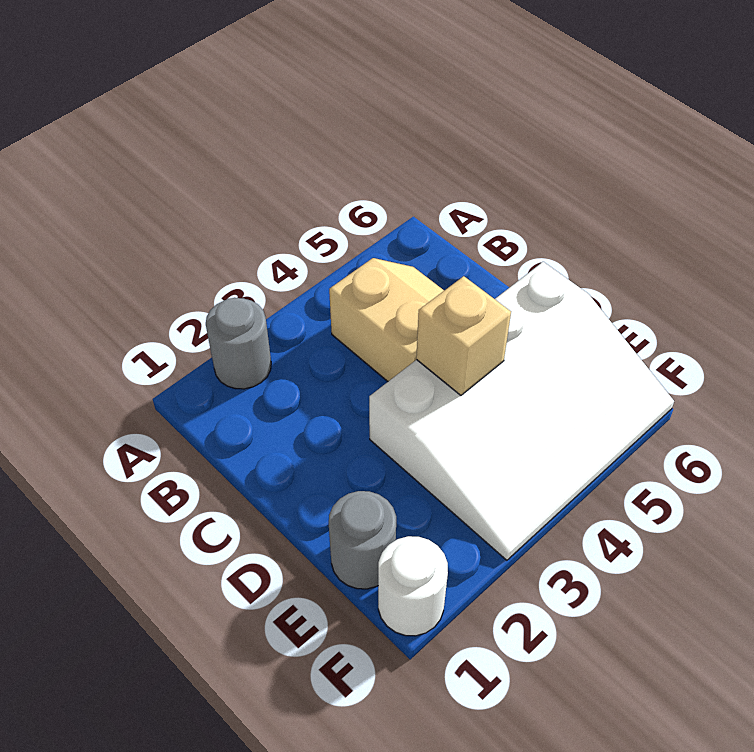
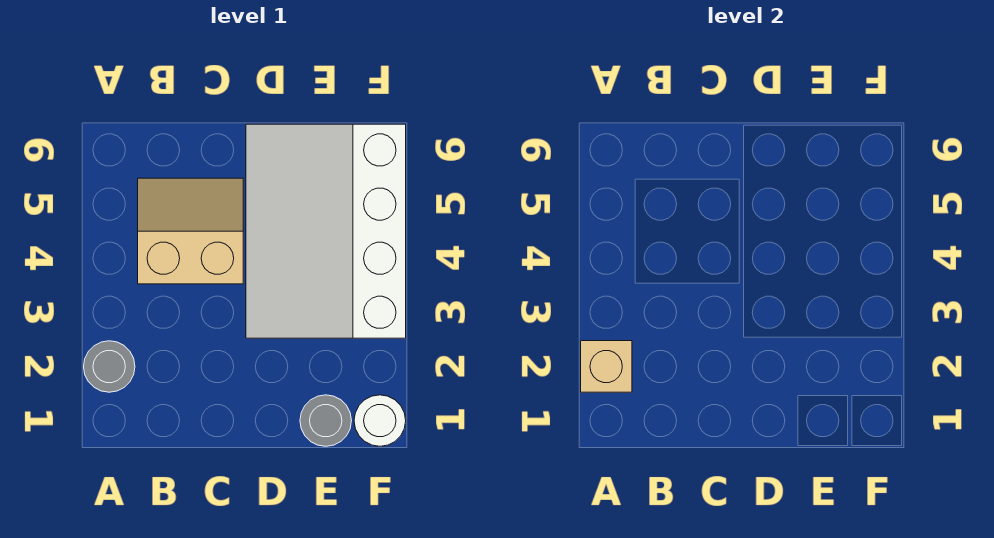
white slope D3:F6 level 1 top D -> white slope D3:F6 level 1 top F
tan brick D4 level 2 -> tan brick A2 level 2

